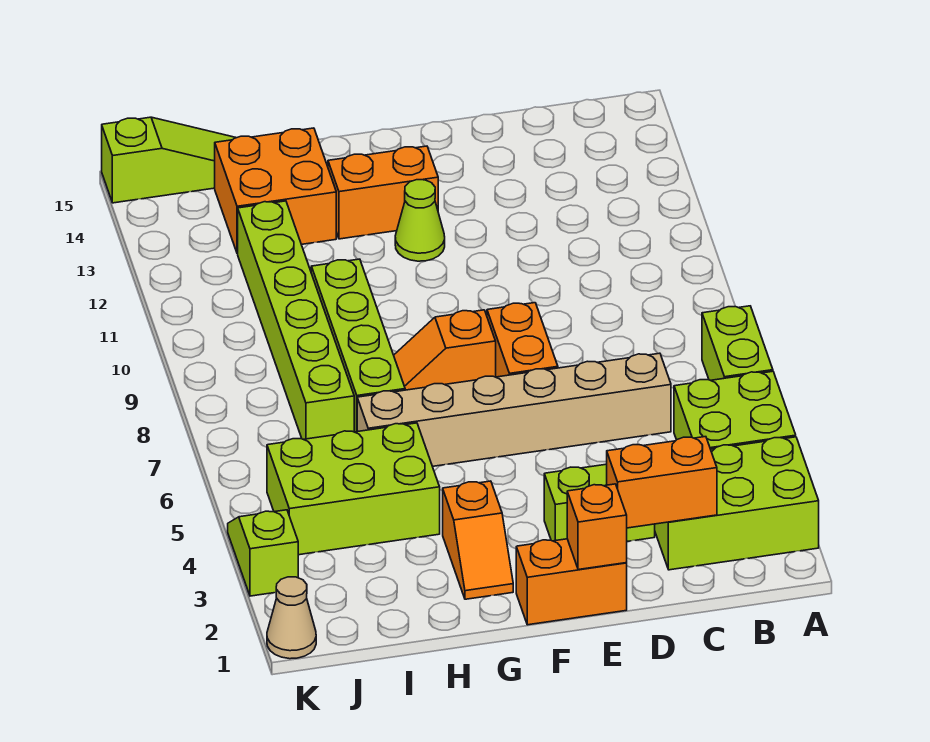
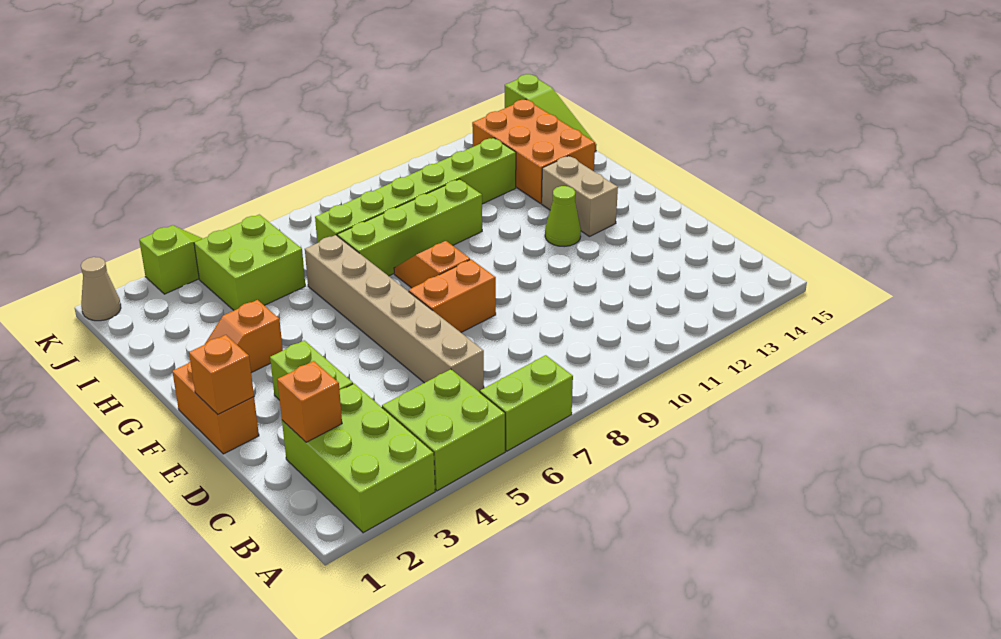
orange brick C2:D2 level 2 -> orange brick C2 level 2
orange brick F13:G13 level 1 -> tan brick F13:G13 level 1
lime brick H4:J5 level 1 -> lime brick I4:J5 level 1
orange brick H13:I14 level 1 -> orange brick H13:J14 level 1

